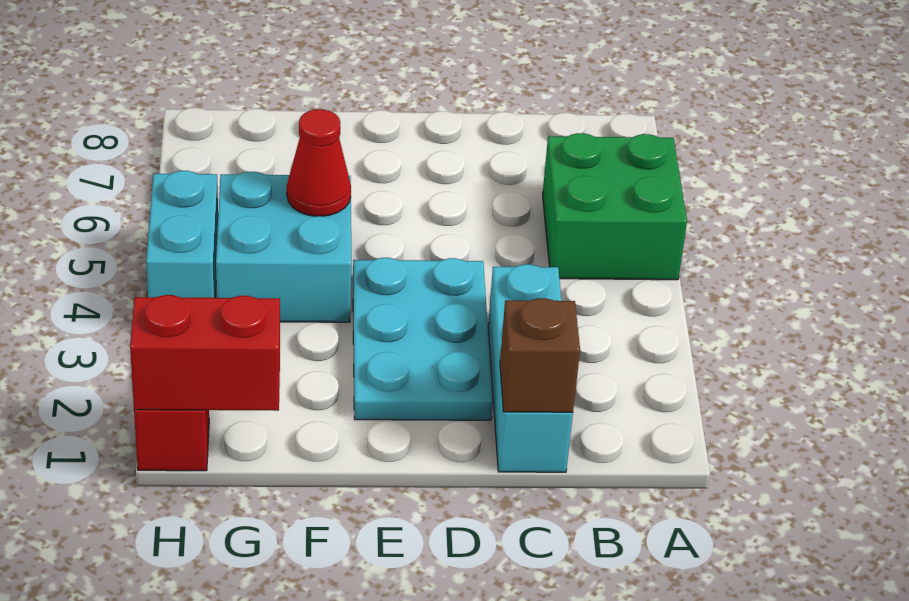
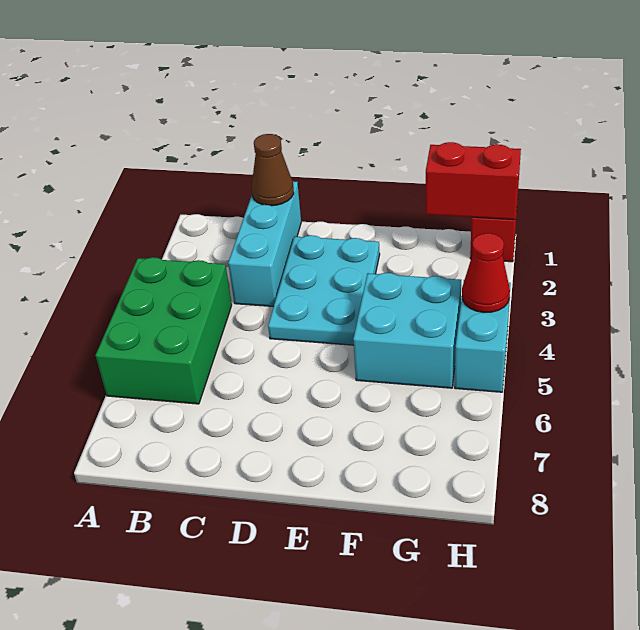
green brick A5:B6 level 1 -> green brick A4:B6 level 1
brown brick C1 level 2 -> brown cone C1 level 2
red cone F5 level 2 -> red cone H4 level 2

